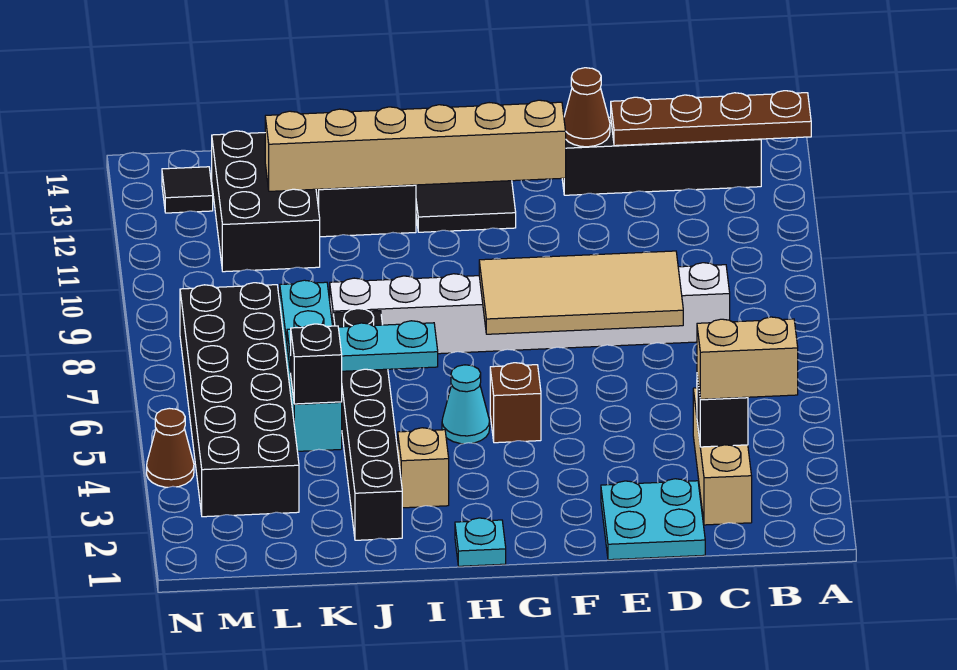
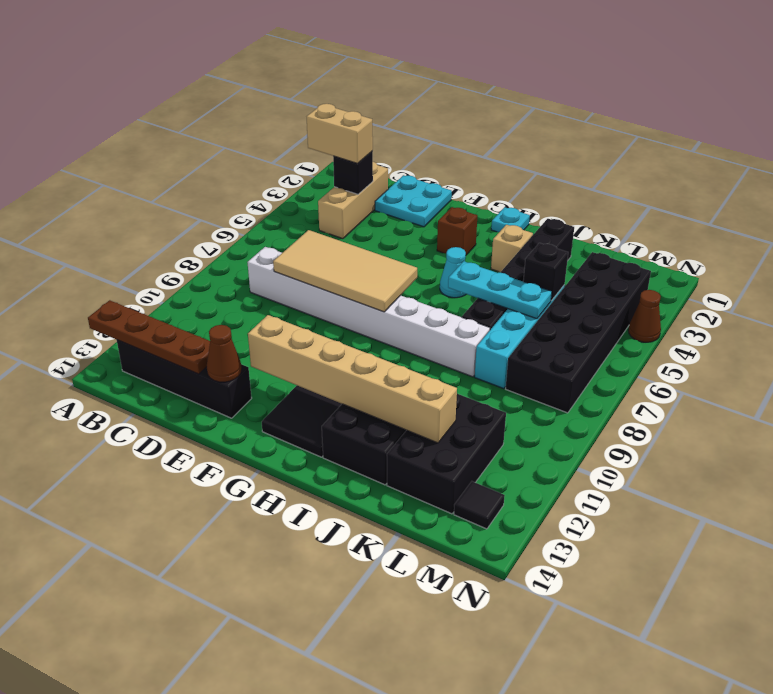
brown brick G5 level 1 -> brown brick G3 level 1

